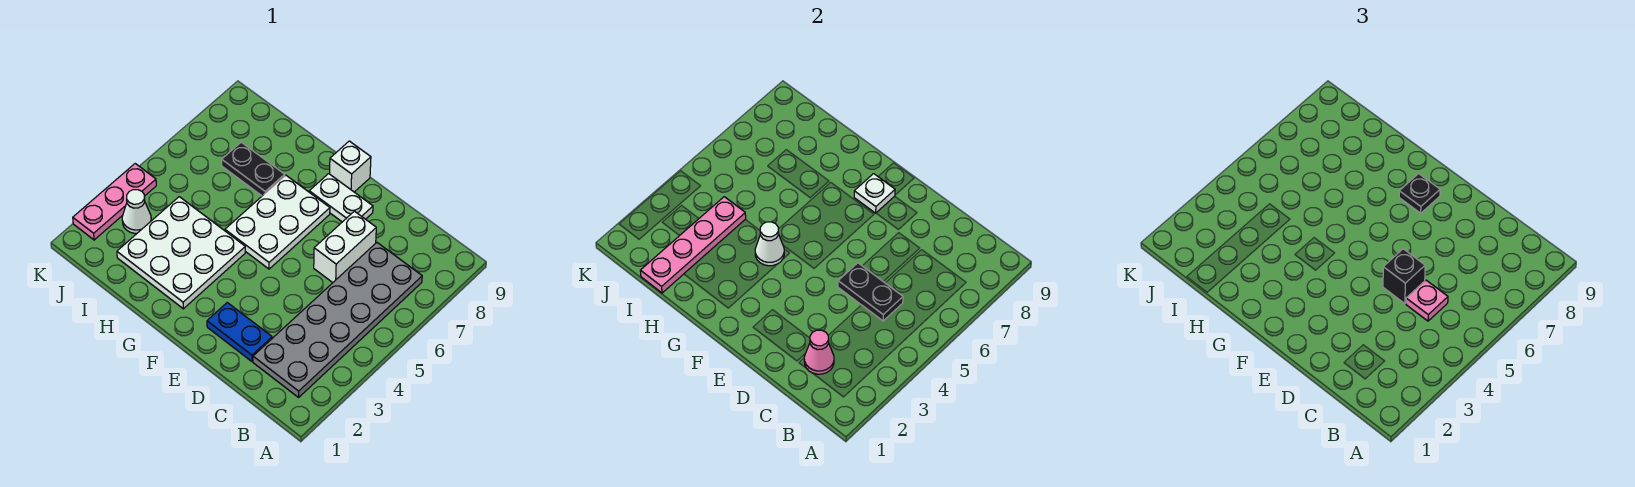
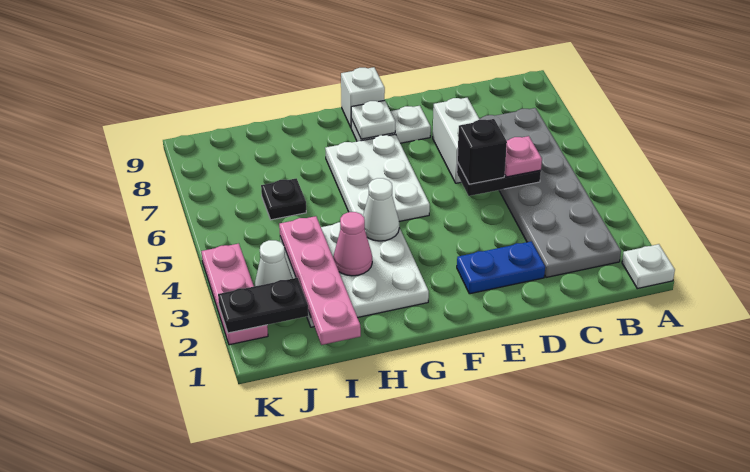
none -> white plate A1 level 1
pink cone C2 level 2 -> pink cone H3 level 2
black plate F8 level 3 -> black plate I6 level 1
black plate H7:I7 level 1 -> black plate J2:K2 level 2

